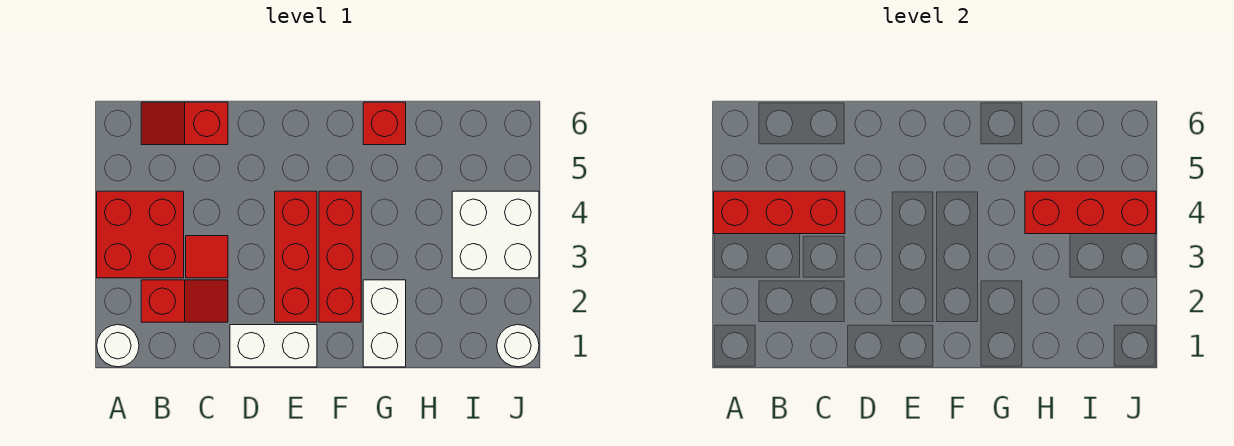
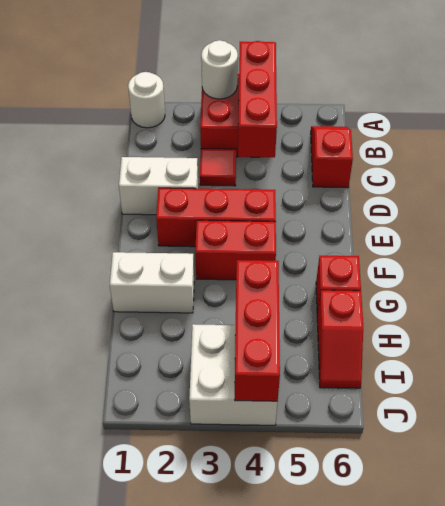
red slope B2:C2 level 1 top B -> red slope H6:I6 level 1 top H
white brick D1:E1 level 1 -> white brick D1:D2 level 1
red brick F2:F4 level 1 -> red brick F3:F4 level 1
white round brick J1 level 1 -> white round brick A3 level 2

